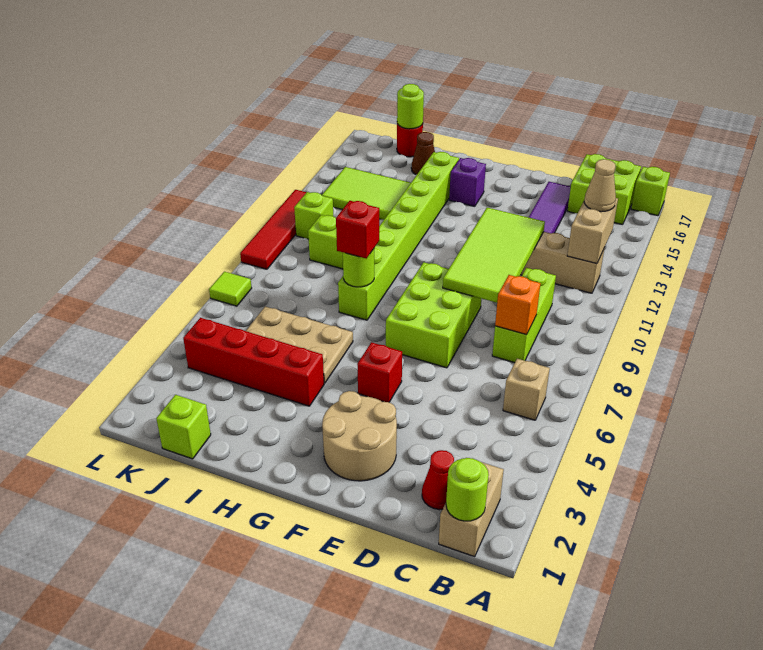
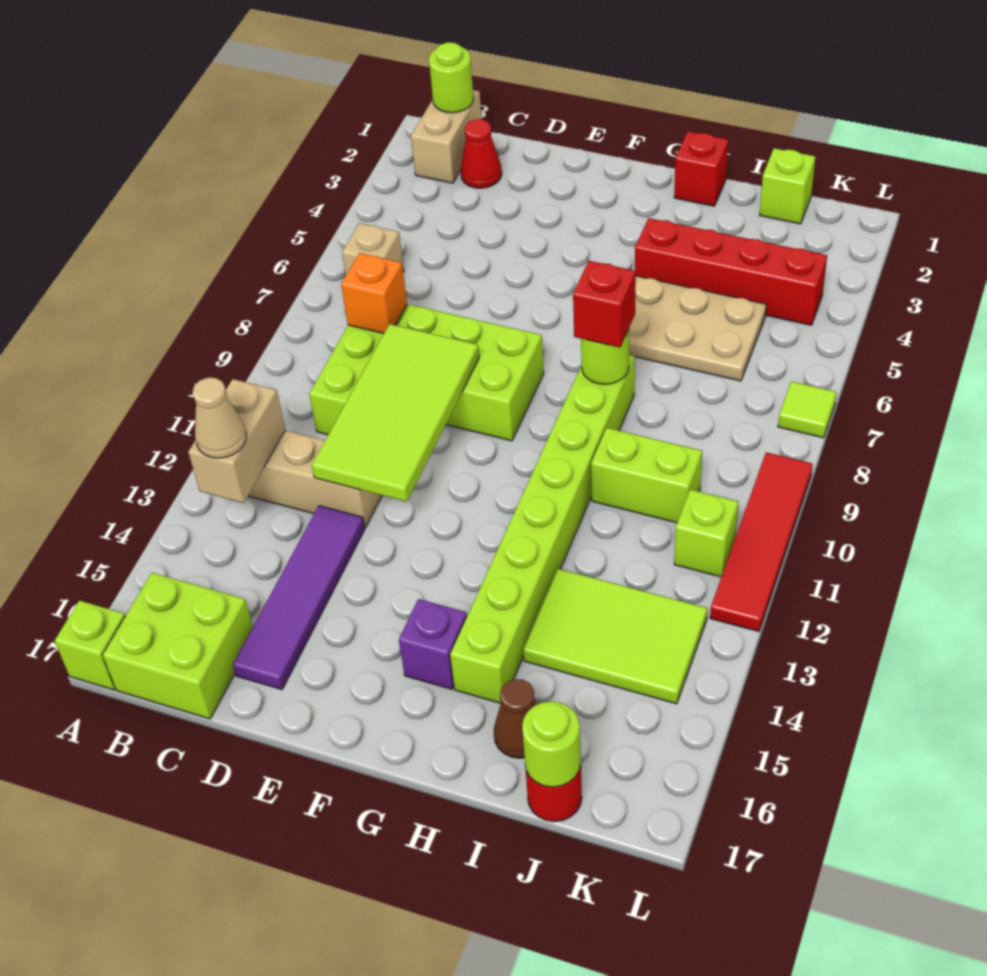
tan round brick E2:F3 level 1 -> none
lime brick E7:F9 level 1 -> lime brick D8:F9 level 1
red brick F5 level 1 -> red brick H1 level 1

